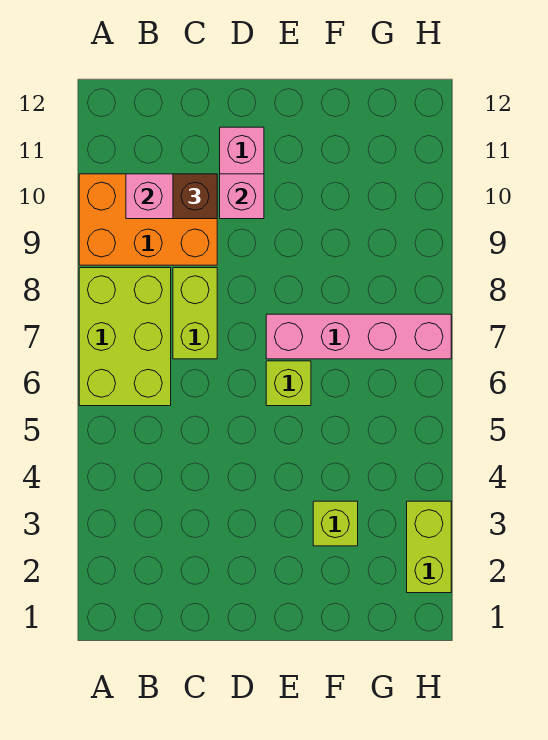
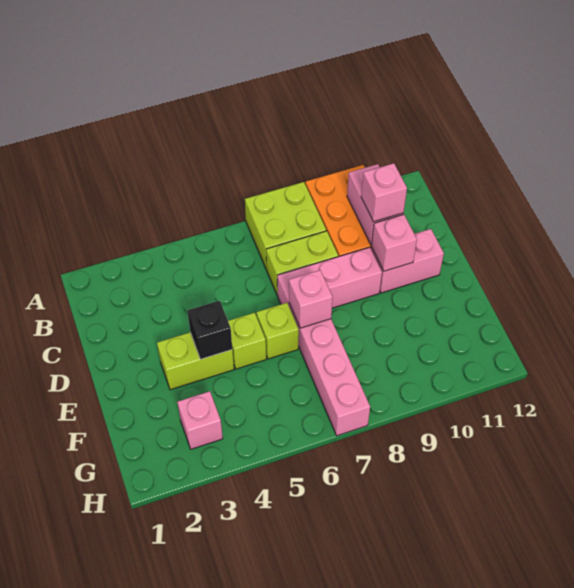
lime brick A6:B8 level 1 -> lime brick A7:B8 level 1
brown brick C10 level 3 -> pink brick C10 level 3
none -> pink brick D7:D9 level 1
none -> black brick E4 level 2
none -> pink brick E7 level 2
lime brick F3 level 1 -> lime brick E5 level 1
none -> pink brick G3 level 1
lime brick H2:H3 level 1 -> lime brick E3:E4 level 1

